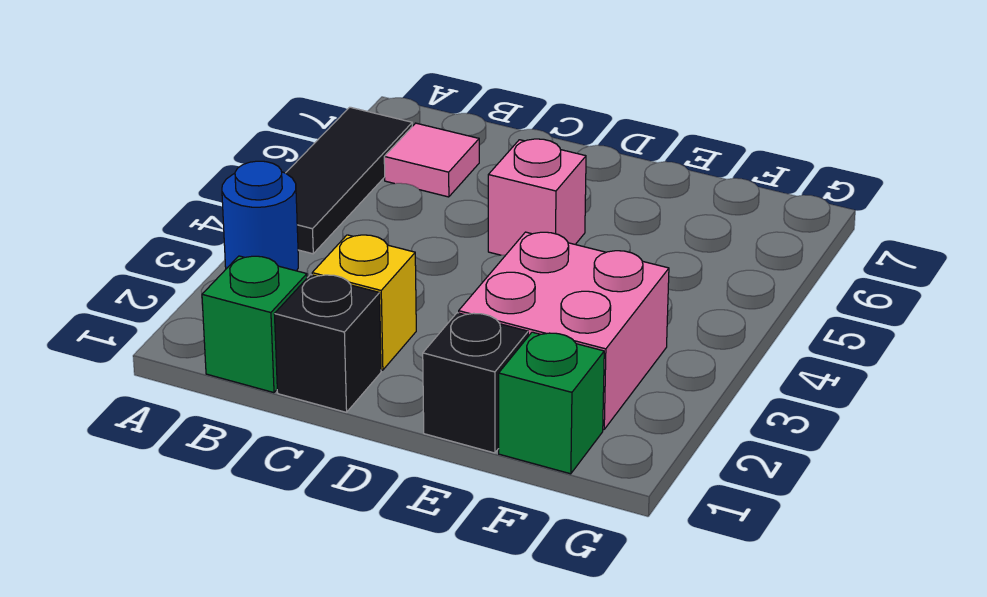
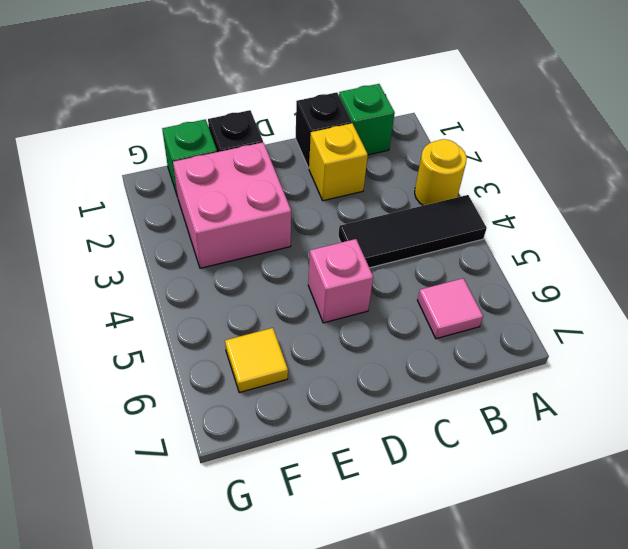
blue round brick A3 level 1 -> yellow round brick A3 level 1
black tile A4:A6 level 1 -> black tile A4:C4 level 1
none -> yellow tile F6 level 1

